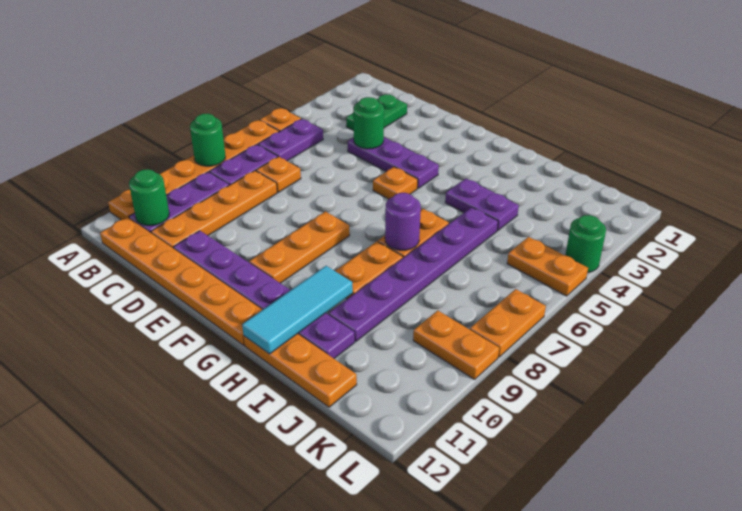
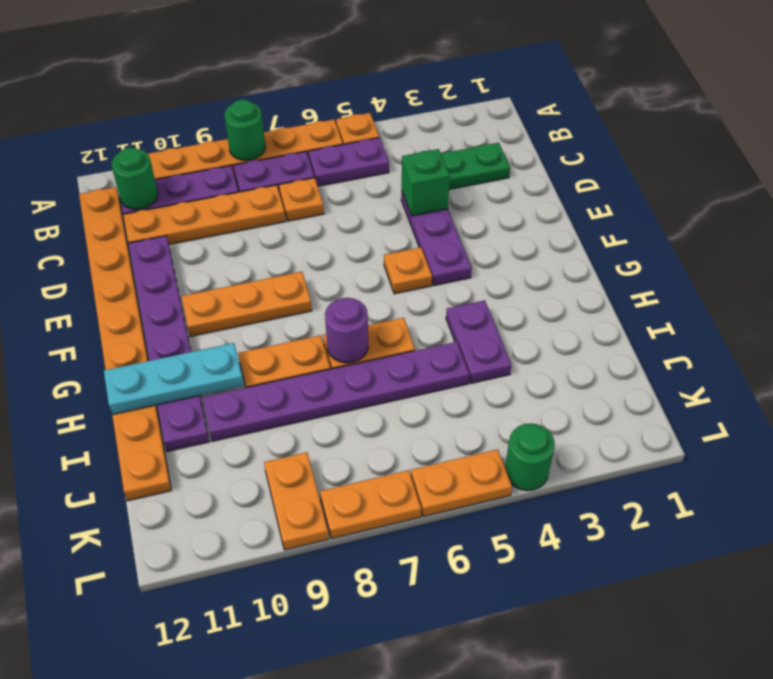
green round brick D4 level 2 -> green brick D4 level 2
cyan tile H10:H12 level 2 -> cyan plate H10:H12 level 2
orange plate K5:L5 level 1 -> orange plate L5:L6 level 1

